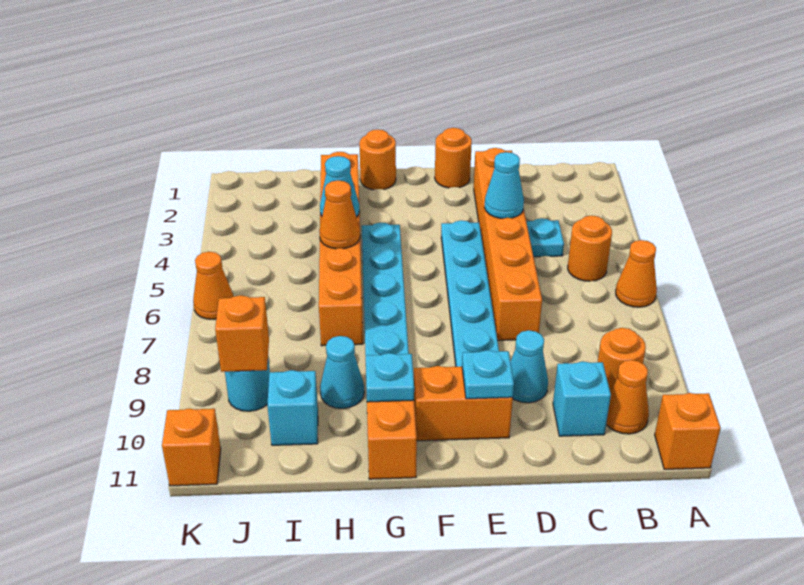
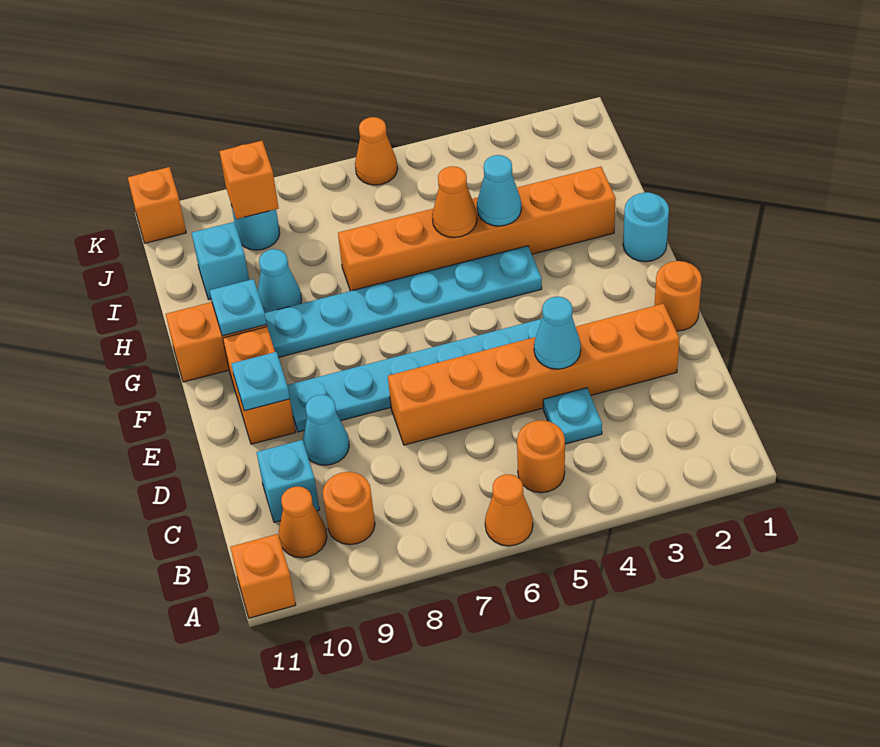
orange round brick G1 level 1 -> cyan round brick G1 level 1

